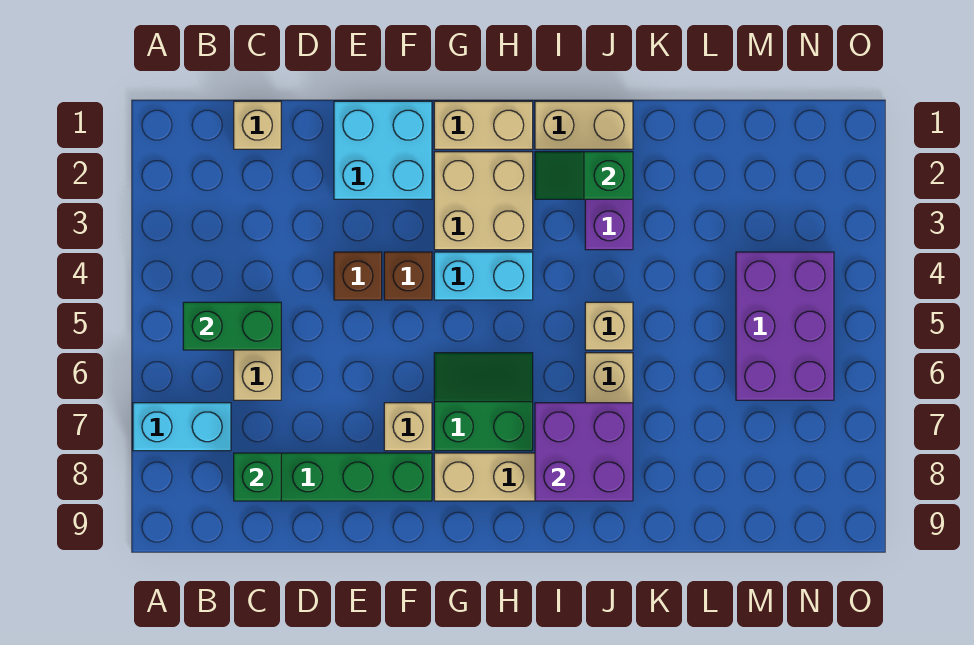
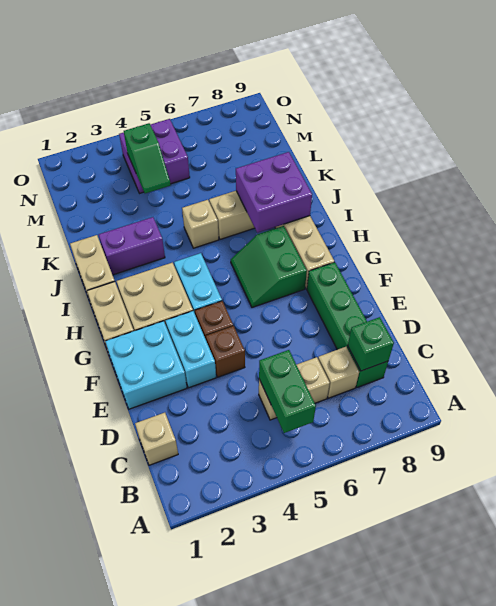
cyan brick A7:B7 level 1 -> cyan brick E3:F3 level 1
tan brick F7 level 1 -> tan brick C7 level 1
green slope I2:J2 level 2 top J -> green slope L4:M4 level 2 top M
purple brick M4:N6 level 1 -> purple brick M4:N5 level 1

